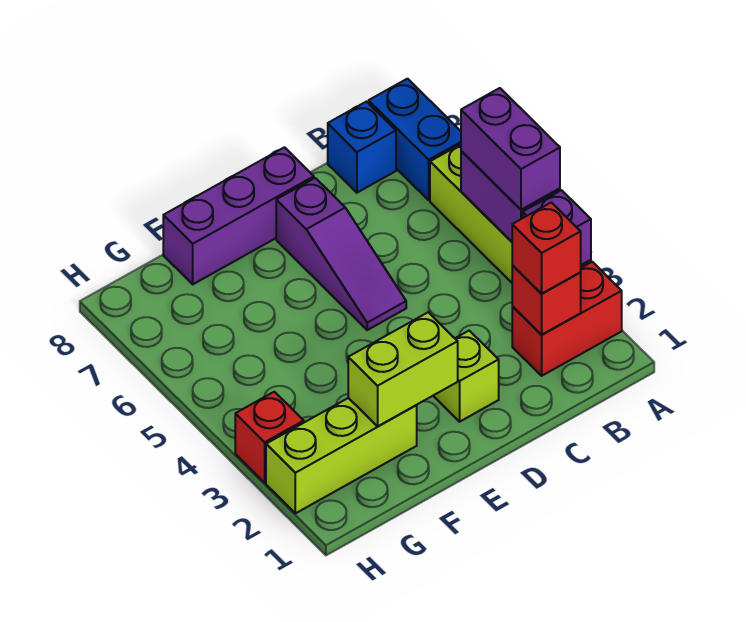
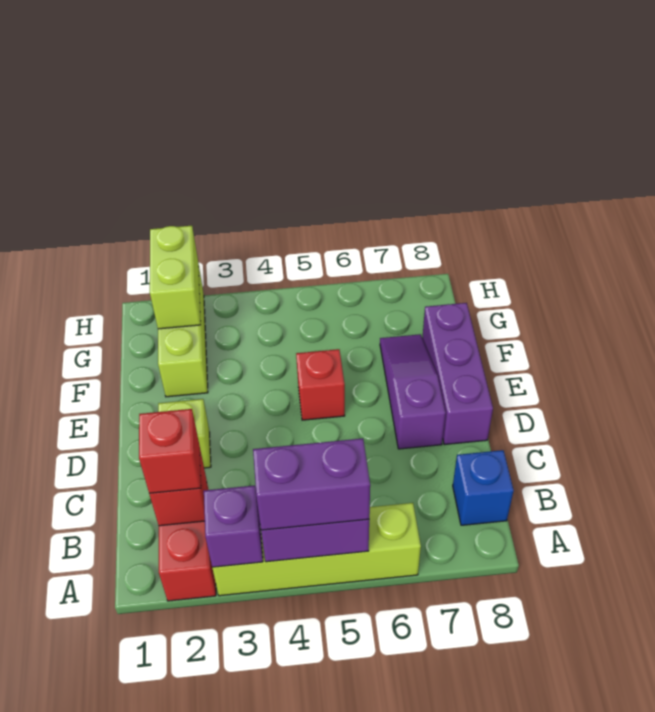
blue brick A7:A8 level 1 -> none
purple slope D5:D7 level 1 top 7 -> purple slope D7:F7 level 1 top D
lime brick E2:F2 level 2 -> lime brick G2:H2 level 2
red brick H3 level 1 -> red brick E5 level 1

